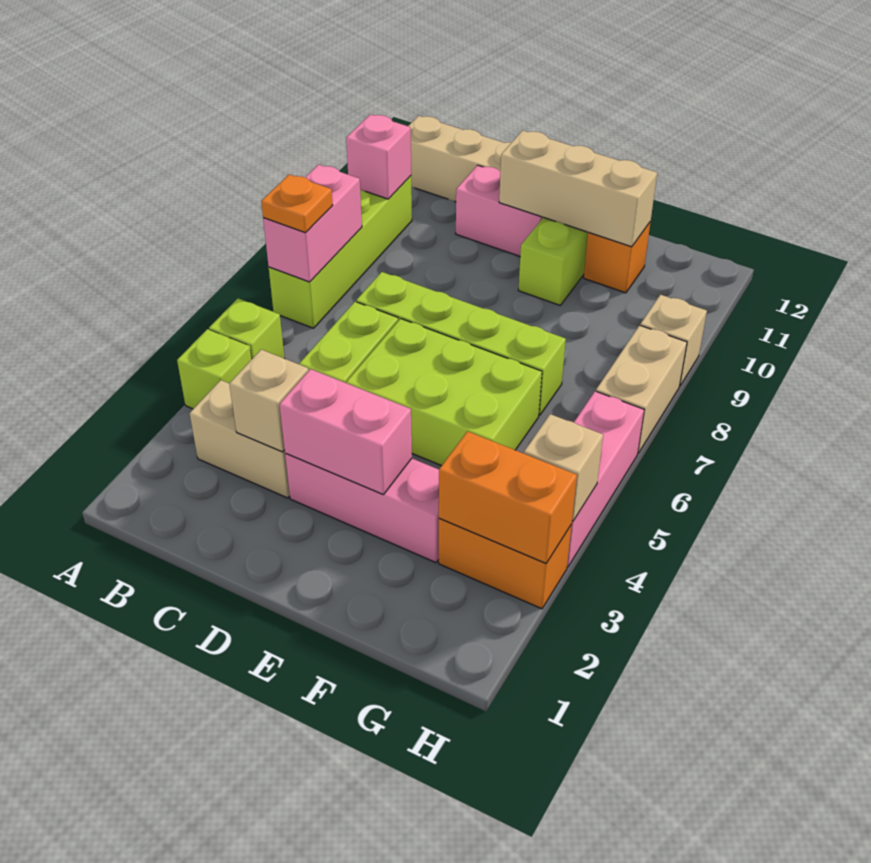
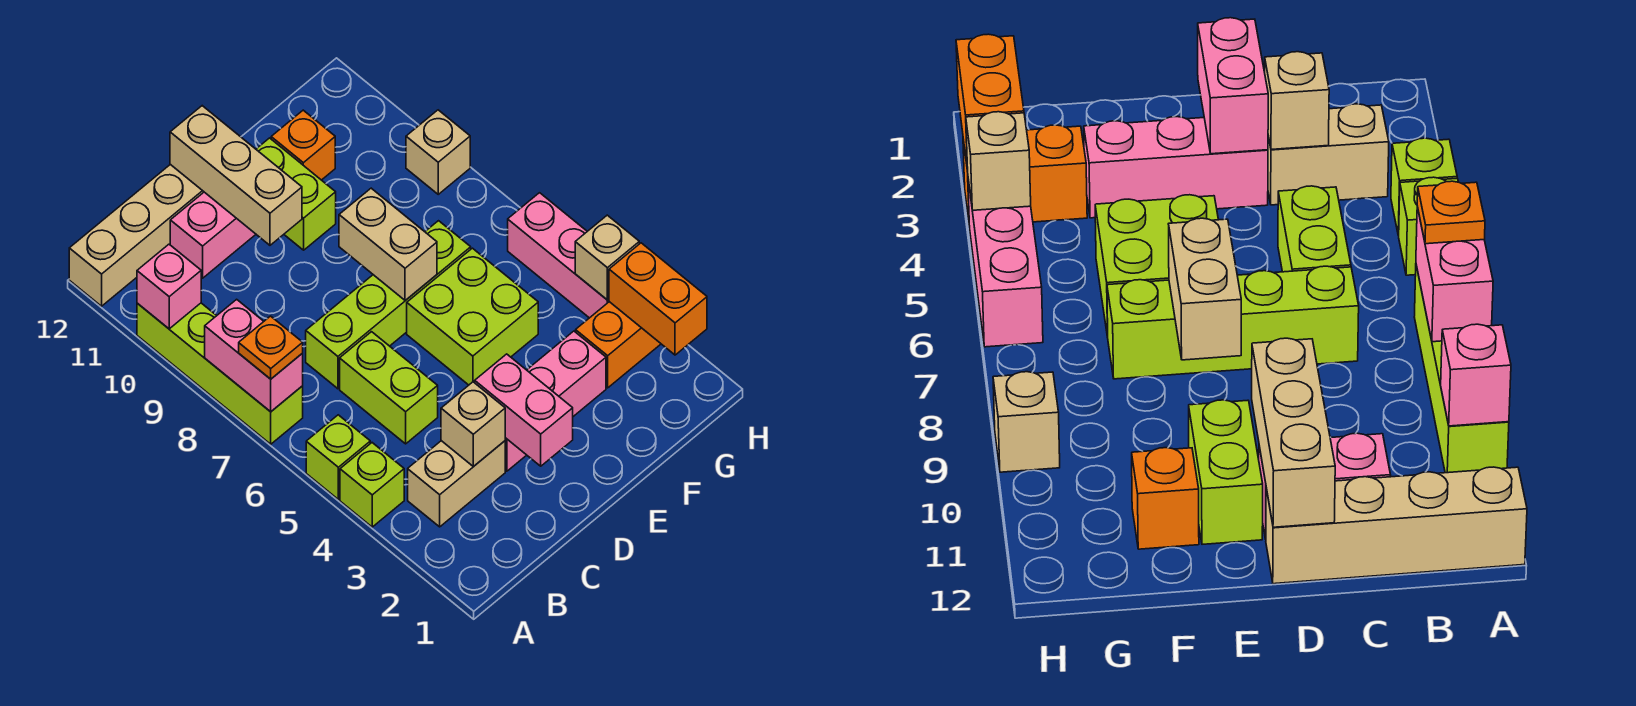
pink brick D3:E3 level 2 -> pink brick D2:D3 level 2
lime brick D5:F6 level 1 -> lime brick E5:F6 level 1
tan brick D11:F11 level 2 -> tan brick D10:D12 level 2
orange brick G3:H3 level 2 -> orange brick H2:H3 level 2
tan brick H7:H8 level 1 -> tan brick E7:E8 level 2

